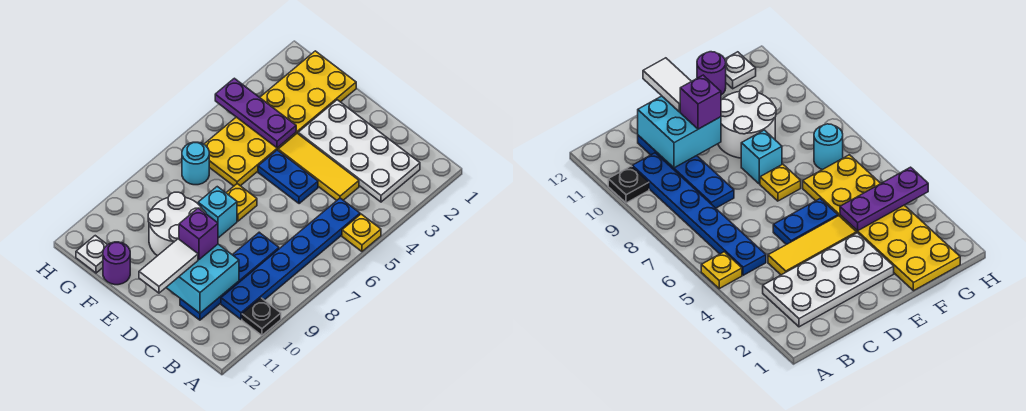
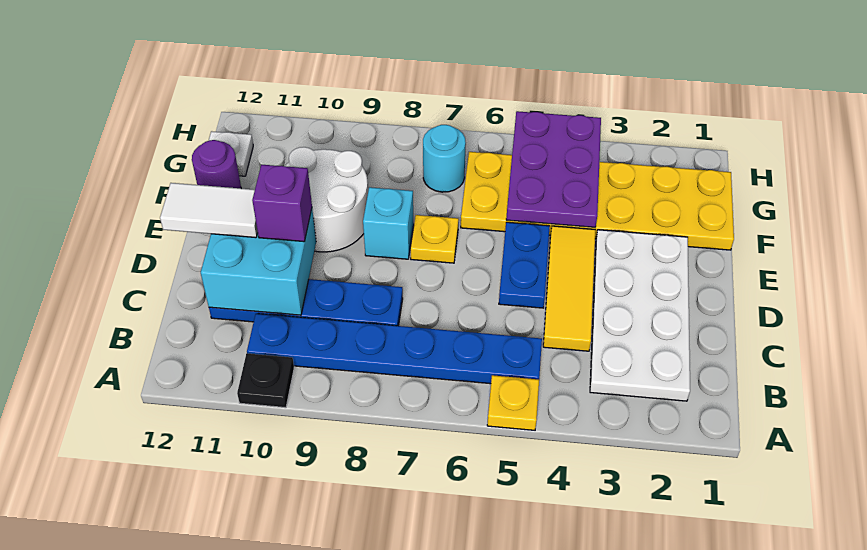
purple plate F4:H4 level 2 -> purple plate F4:H5 level 2

